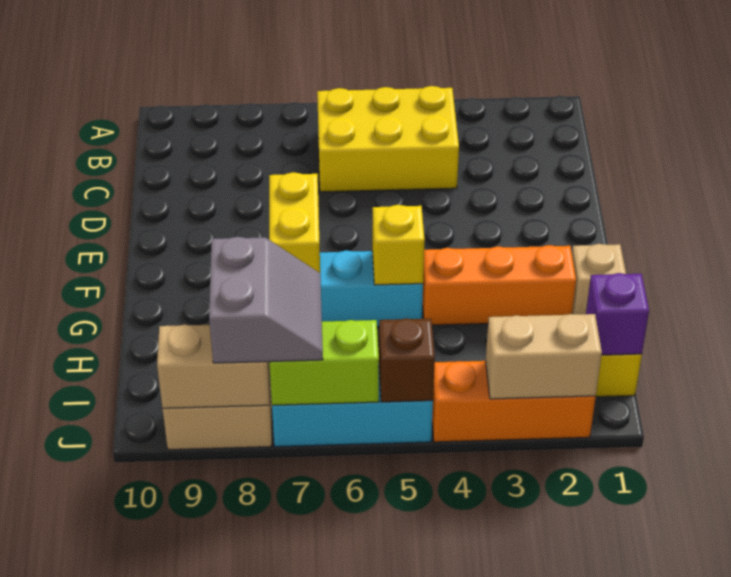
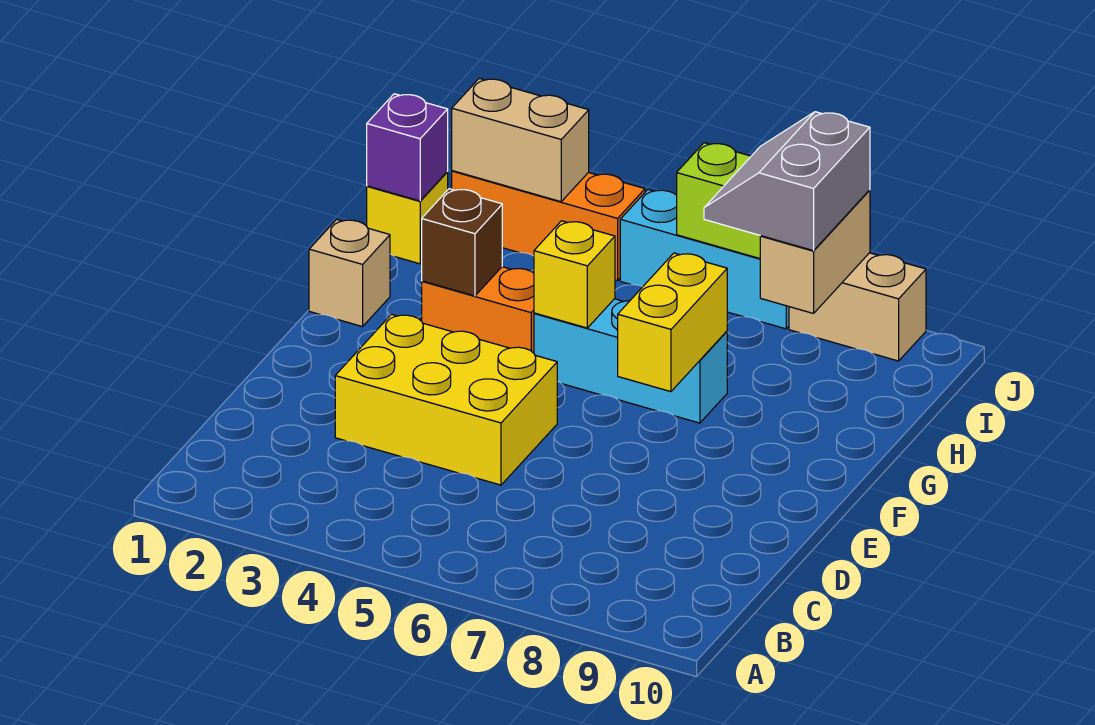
yellow brick B4:C6 level 1 -> yellow brick D3:E5 level 1
orange brick G2:G4 level 1 -> orange brick G3:G4 level 1
brown brick J5 level 2 -> brown brick G3 level 2
tan brick J8:J9 level 2 -> tan brick I8:J8 level 2

